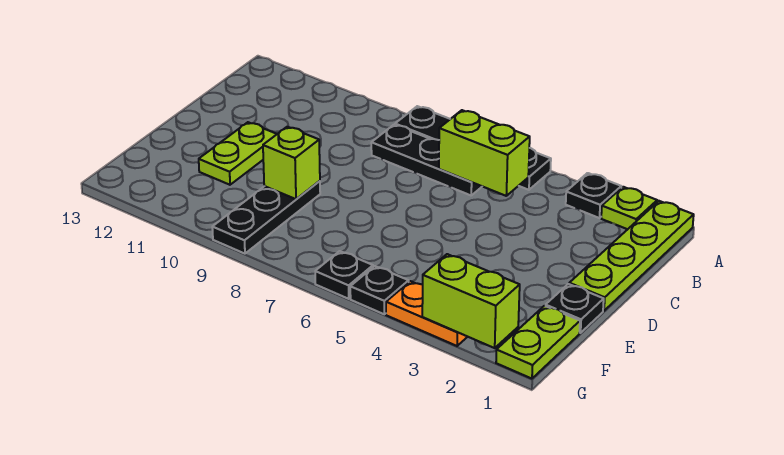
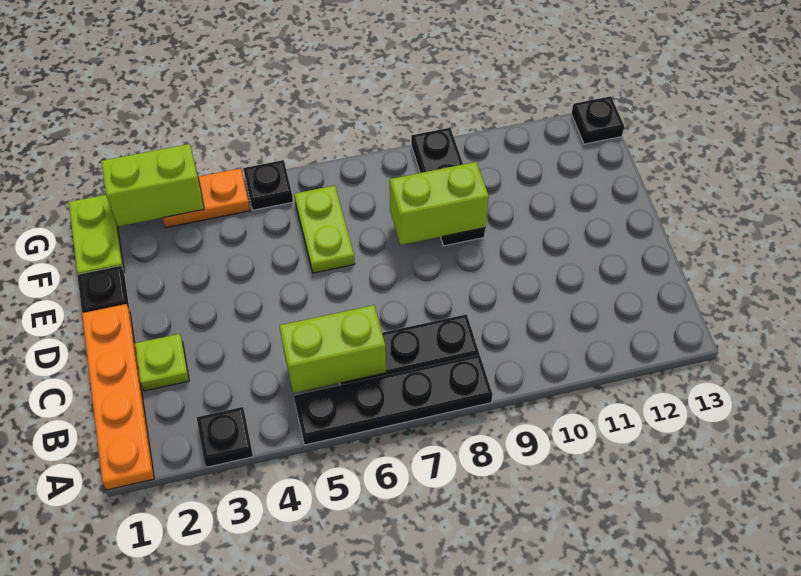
lime plate A1:D1 level 1 -> orange plate A1:D1 level 1
lime plate A2 level 1 -> lime plate C2 level 1
lime plate D11:E11 level 1 -> lime plate E6:F6 level 1
lime brick E9 level 2 -> lime brick E8:E9 level 2
black plate G6 level 1 -> black plate G13 level 1

